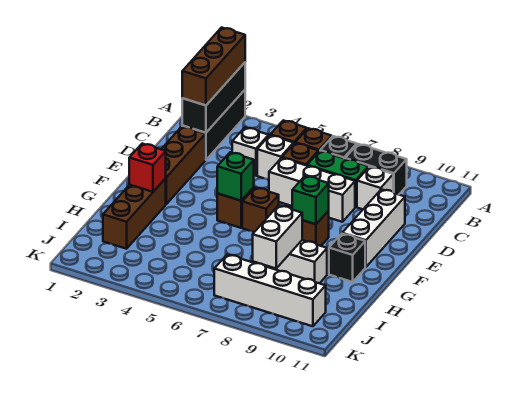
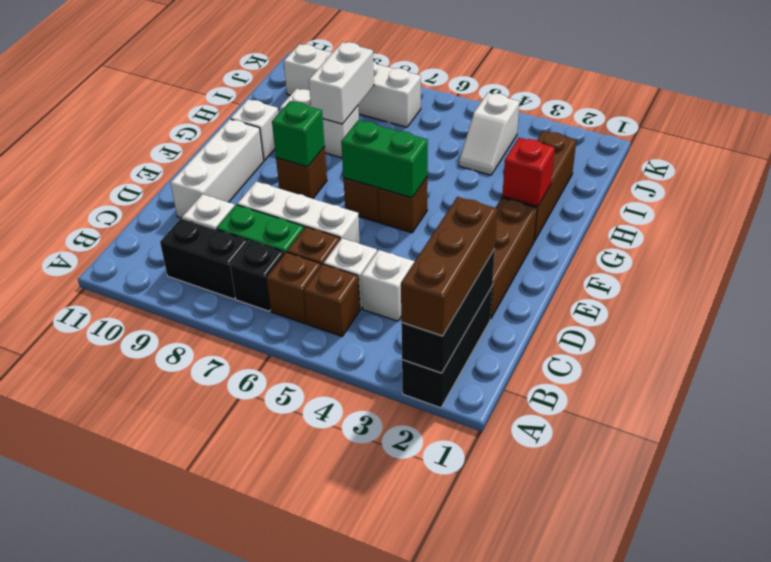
green brick F5 level 2 -> green brick F5:F6 level 2
black brick G10 level 1 -> white brick G10 level 1
none -> white slope I4:J4 level 1 top J

